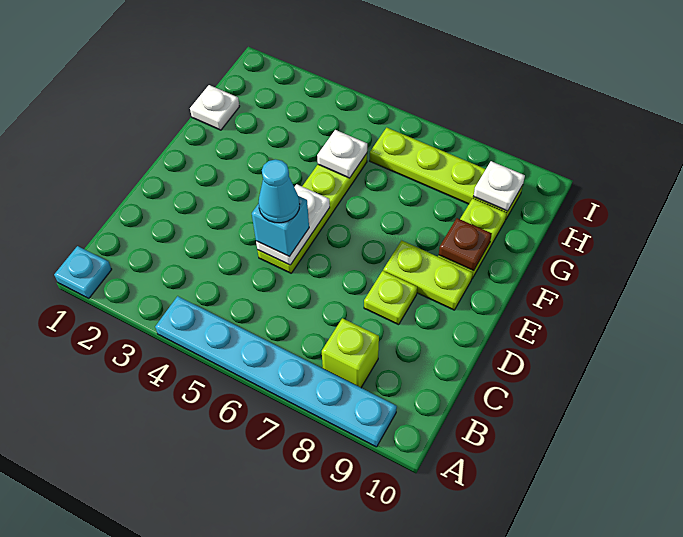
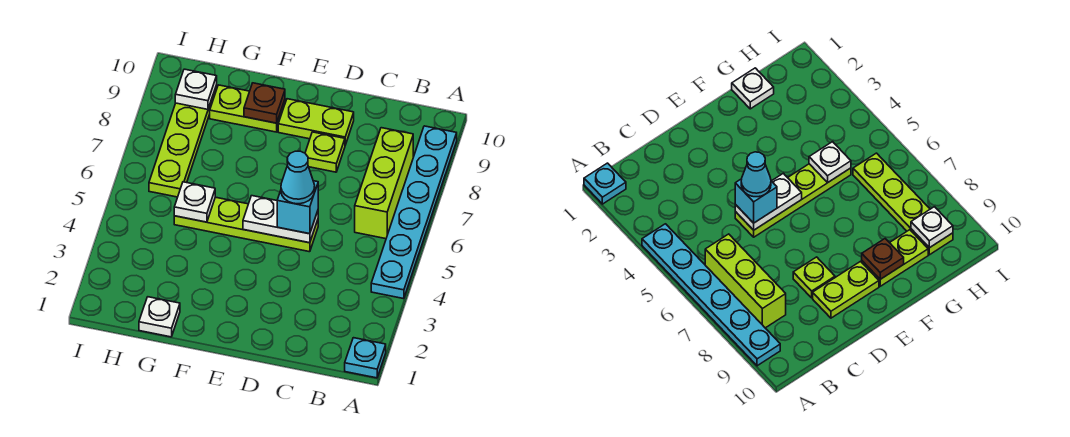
lime brick B8 level 1 -> lime brick B6:B8 level 1
lime plate E8:E9 level 1 -> lime plate D9:E9 level 1

